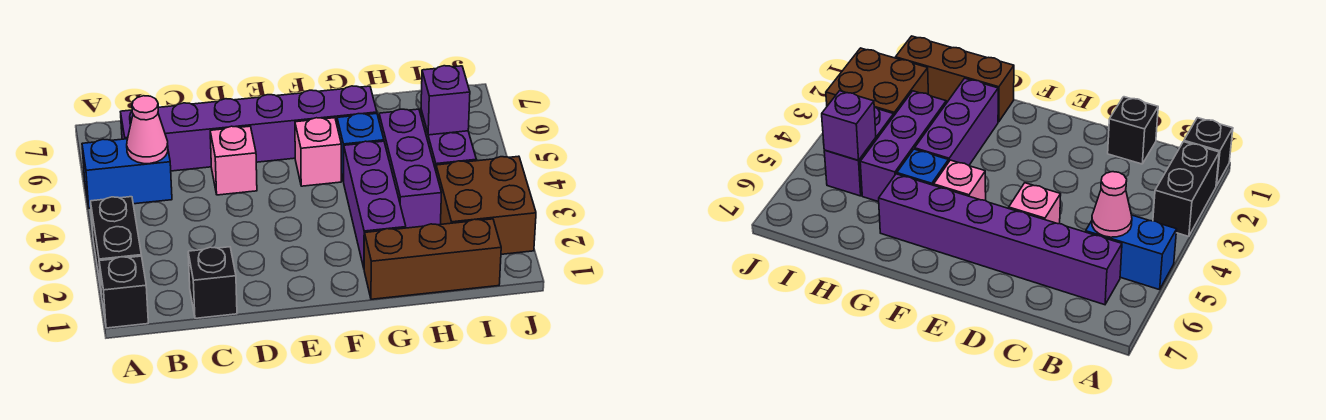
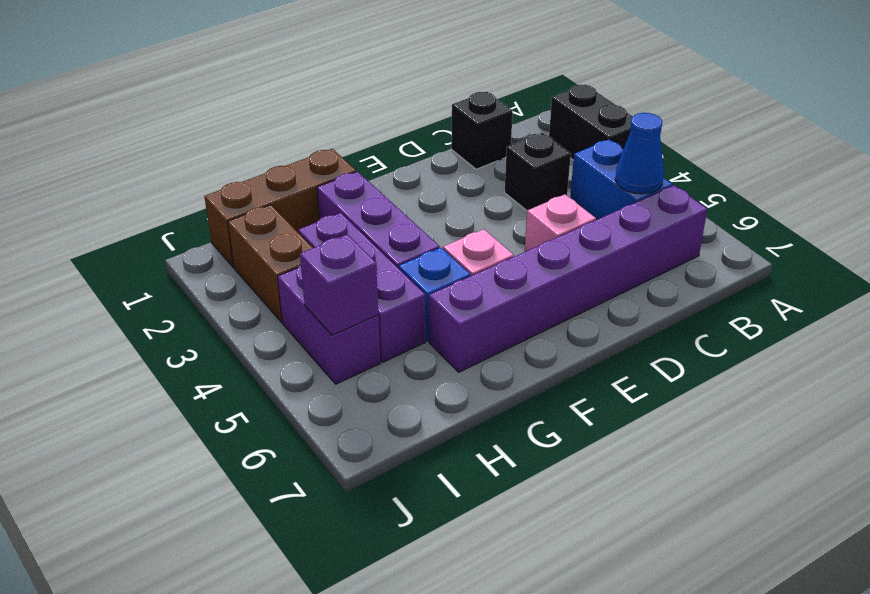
black brick A1 level 1 -> black brick C3 level 1
blue brick A5:B5 level 1 -> blue brick B4:B5 level 1
pink cone B5 level 2 -> blue cone B5 level 2
brown brick I2:J3 level 1 -> brown brick I2:I3 level 1

